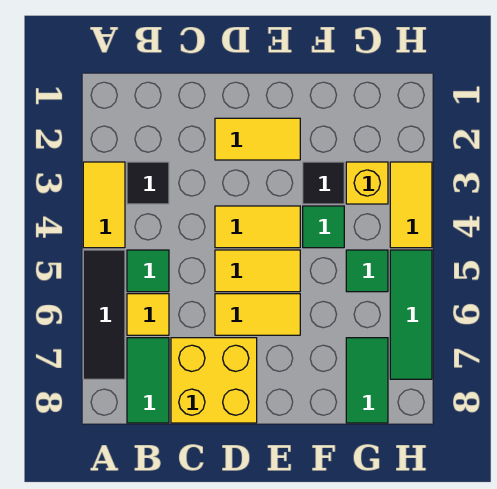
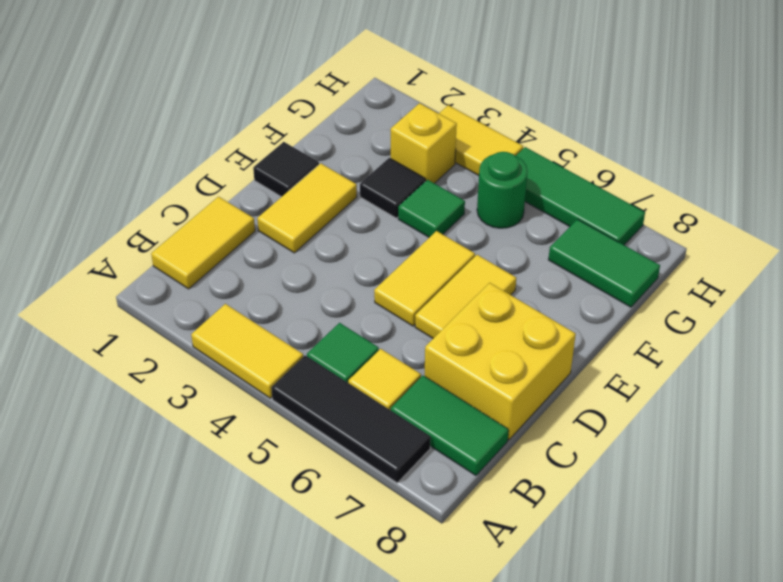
black tile B3 level 1 -> black tile E1 level 1
yellow tile D4:E4 level 1 -> yellow tile B1:C1 level 1
green tile G5 level 1 -> green round brick G5 level 1

